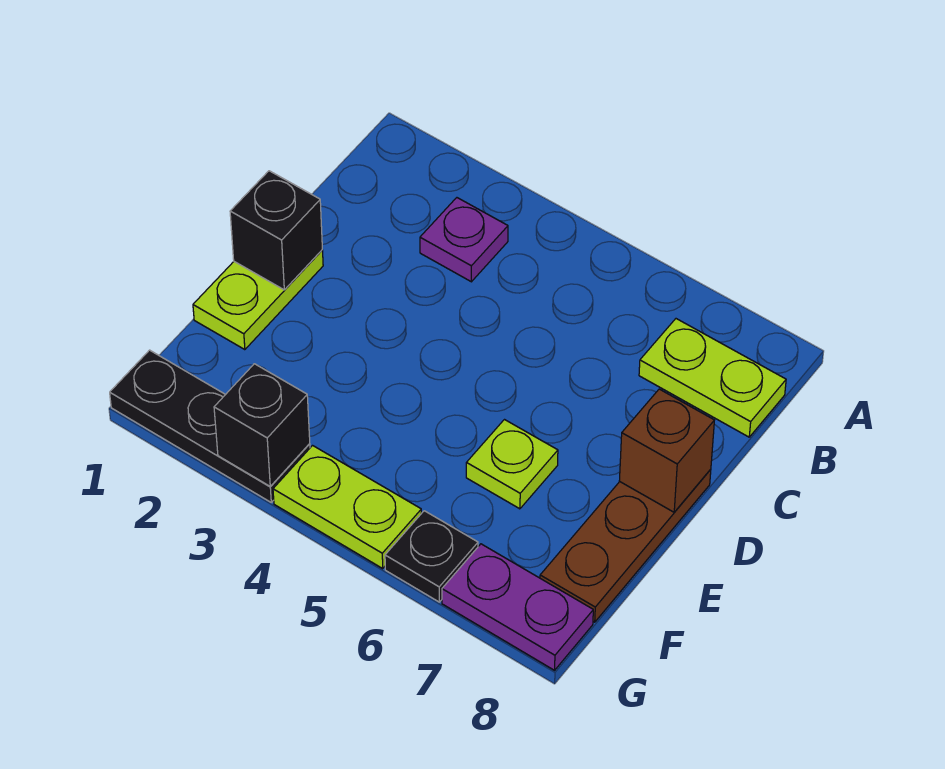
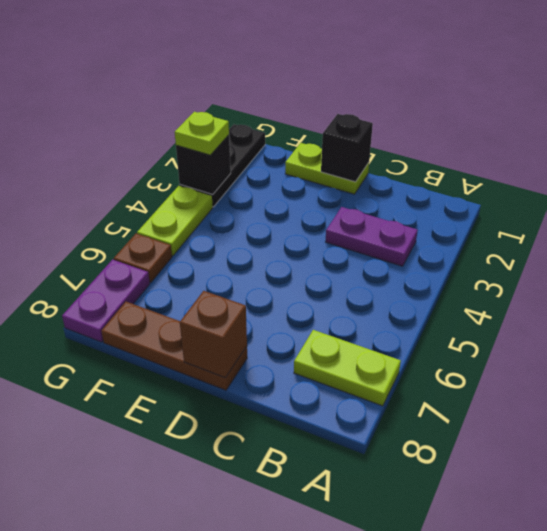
purple plate B3 level 1 -> purple plate B3:C3 level 1
lime plate B7:B8 level 1 -> lime plate A7:B7 level 1
lime plate E6 level 1 -> lime plate G3 level 3
black plate G6 level 1 -> brown plate G6 level 1

